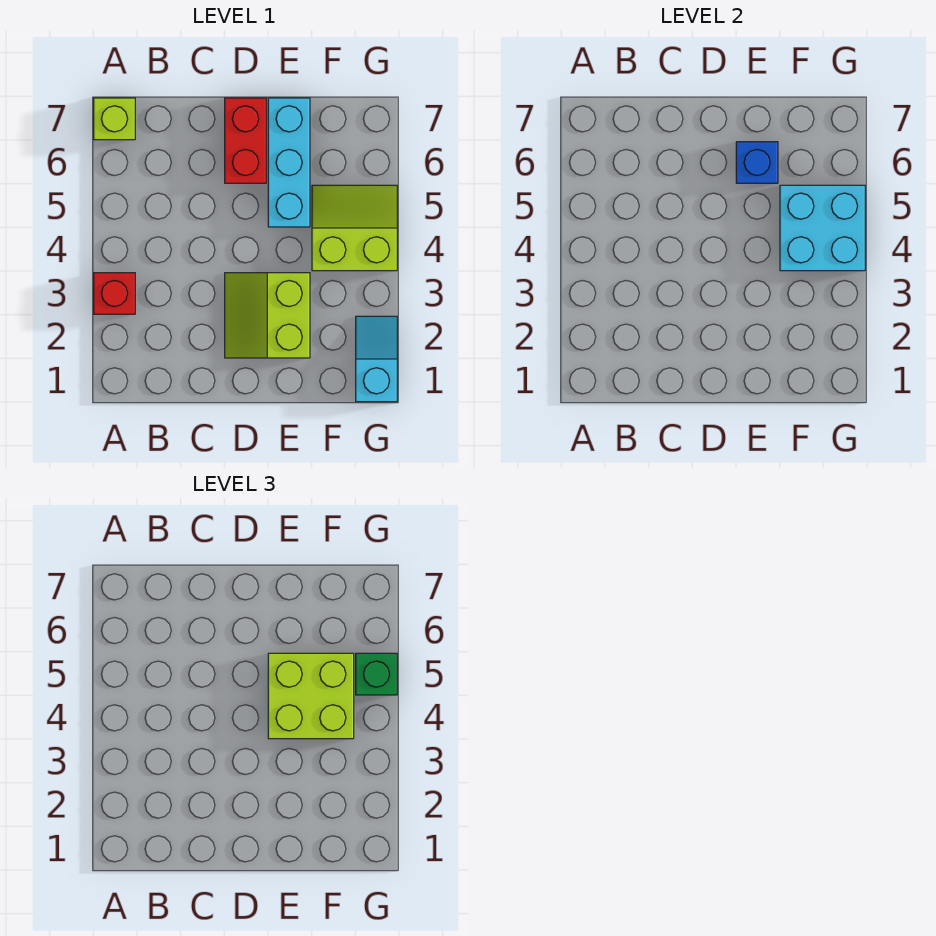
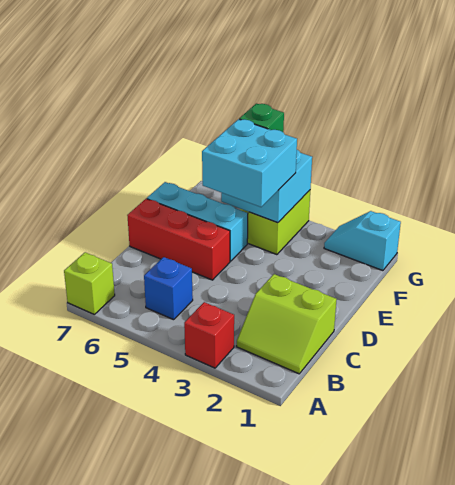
lime slope D2:E3 level 1 top E -> lime slope B1:C2 level 1 top C
red brick D6:D7 level 1 -> red brick D5:D7 level 1
lime brick E4:F5 level 3 -> cyan brick E4:F5 level 3
blue brick E6 level 2 -> blue brick B5 level 1

